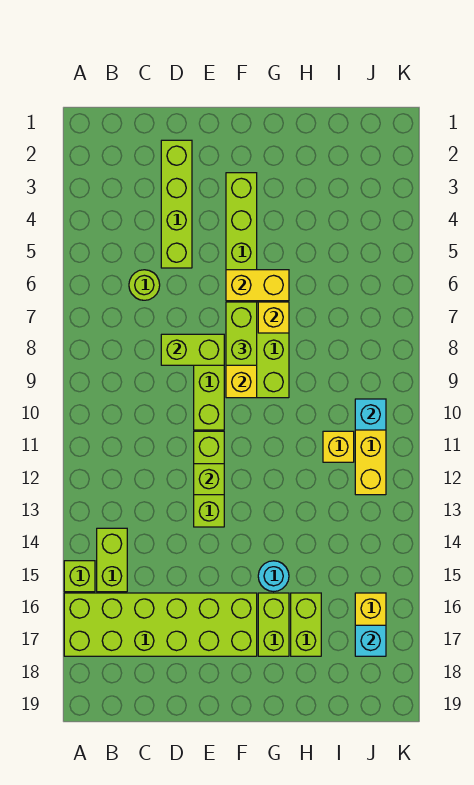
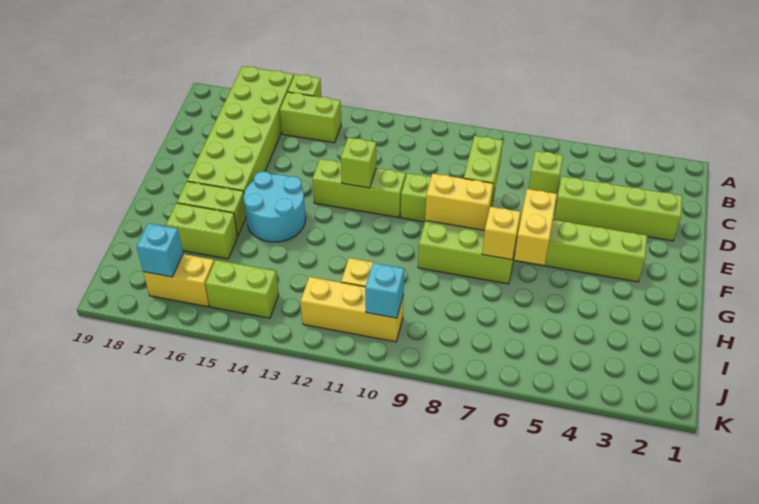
lime round brick C6 level 1 -> lime brick C6 level 1
lime brick F7:F8 level 3 -> lime brick J14:J15 level 1
cyan round brick G15 level 1 -> cyan round brick F14:G15 level 1

